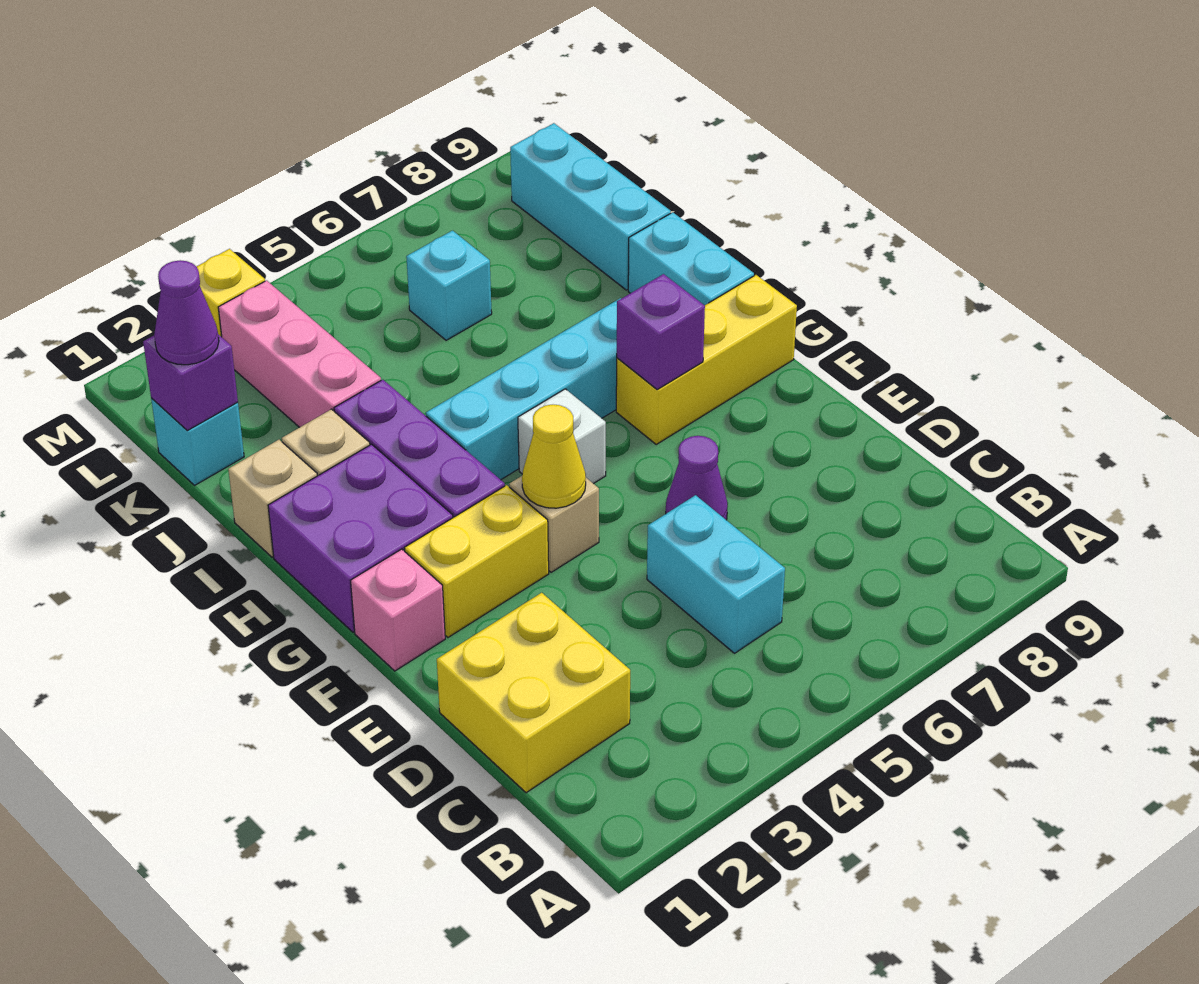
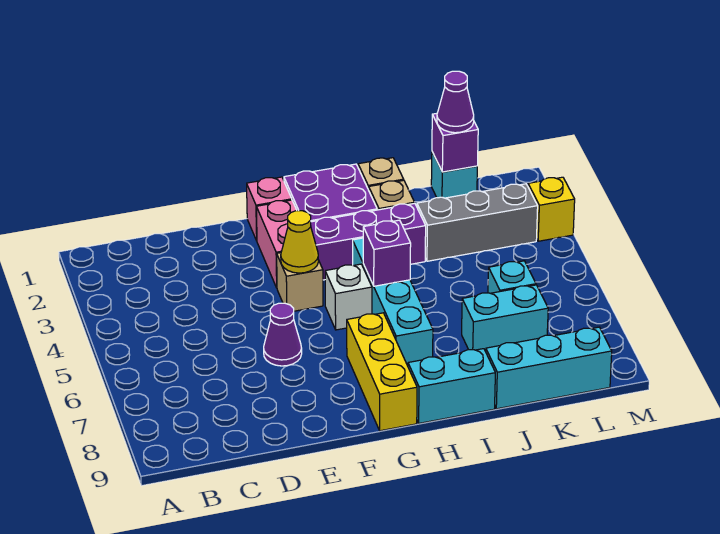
yellow brick C1:D2 level 1 -> none
cyan brick C5:D5 level 1 -> cyan brick J7:K7 level 1
yellow brick F2:F3 level 1 -> pink brick F2:F3 level 1
purple brick G7 level 2 -> purple brick H5 level 2
pink brick J3:L3 level 1 -> grey brick J3:L3 level 1

